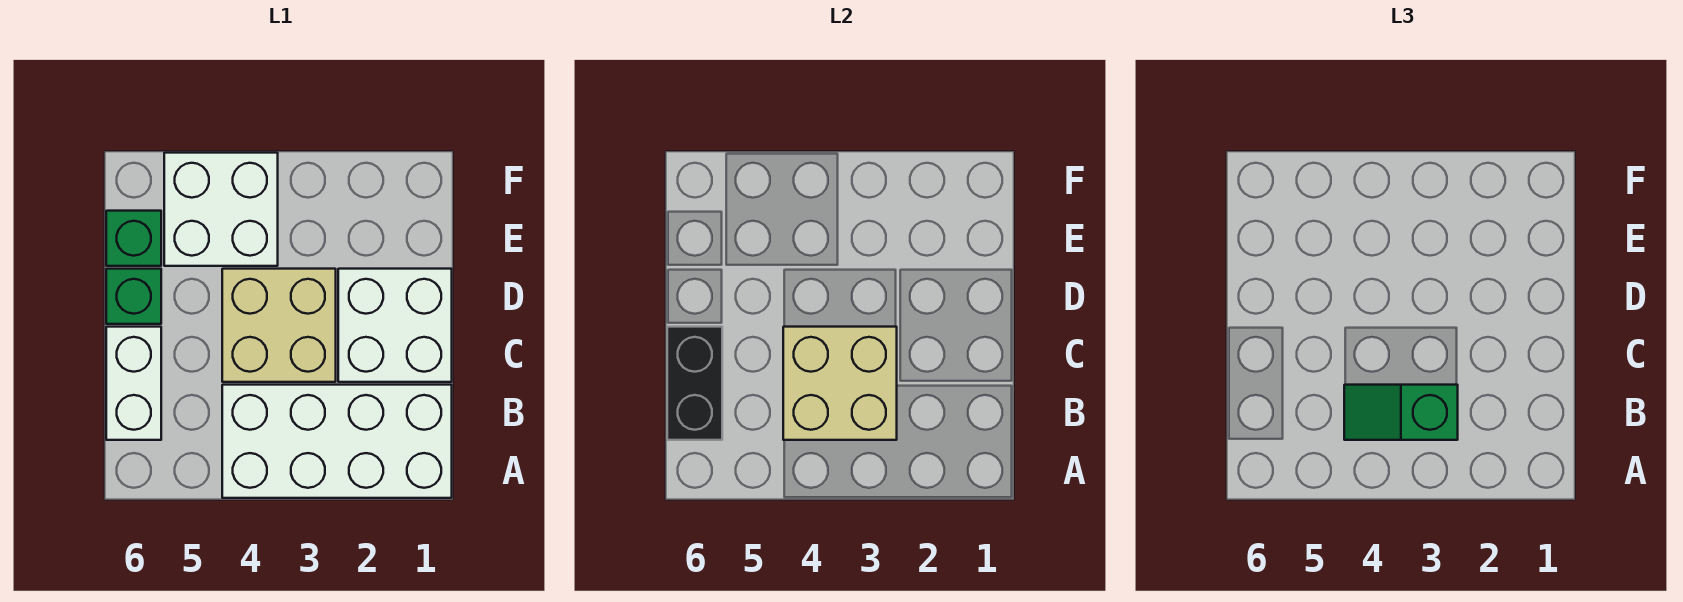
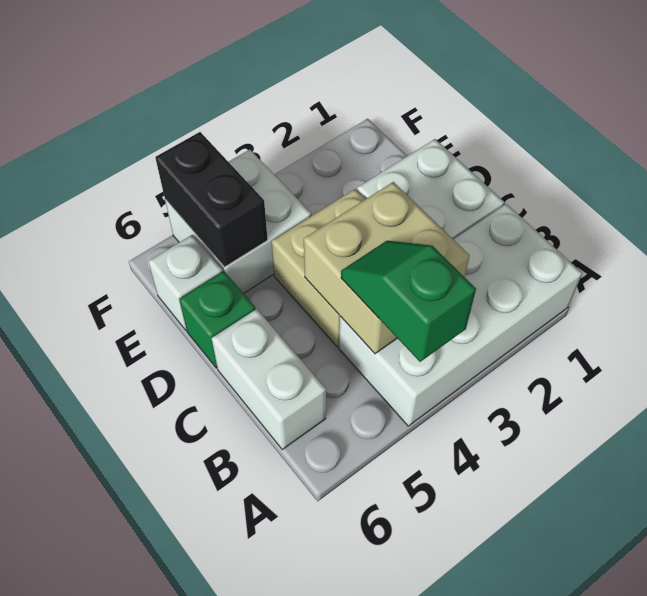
green slope B3:B4 level 3 top 3 -> green slope A4:B4 level 3 top A
black brick B6:C6 level 2 -> black brick E5:F5 level 2
green brick E6 level 1 -> white brick E6 level 1

